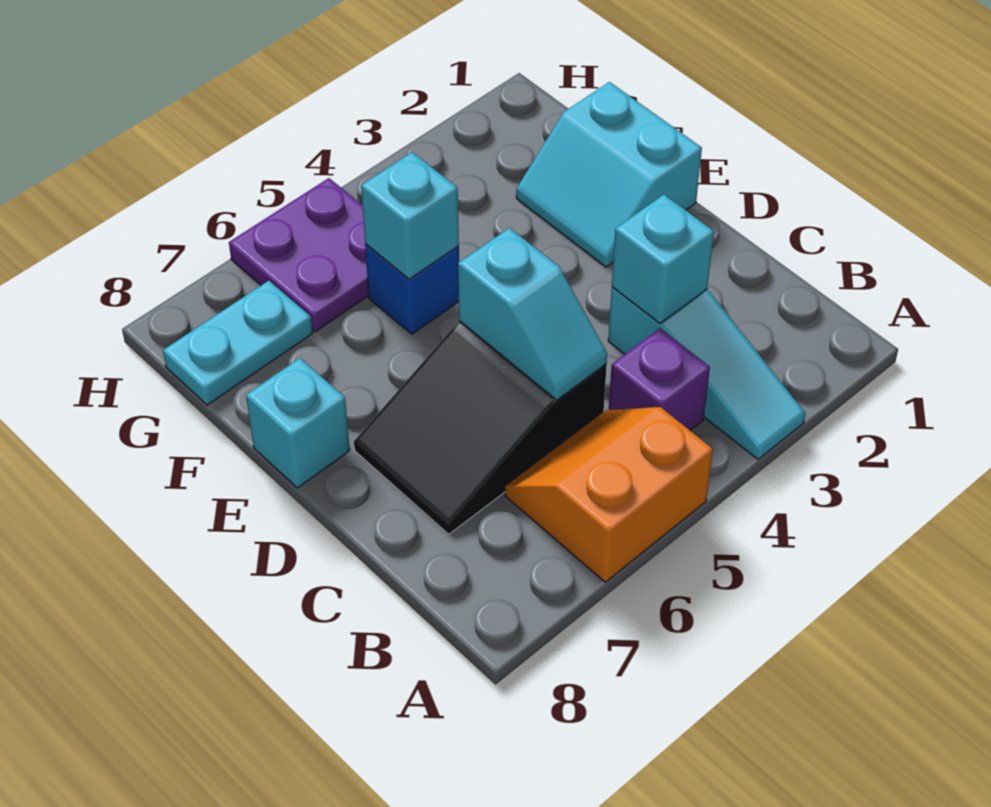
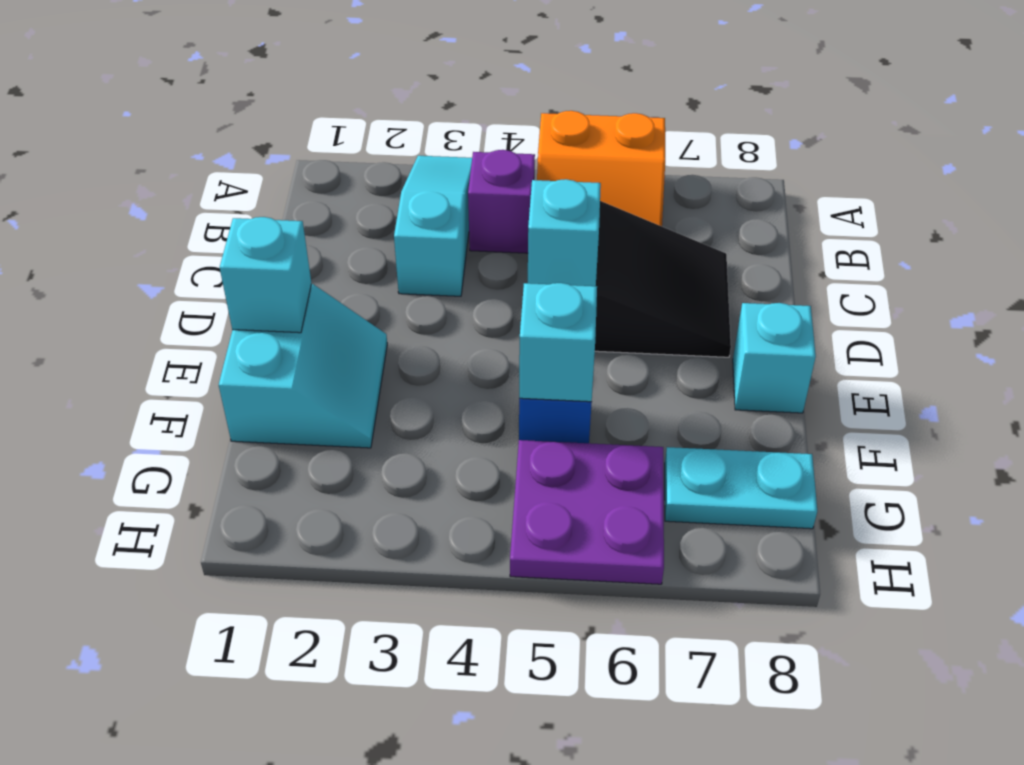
cyan brick C3 level 2 -> cyan brick E1 level 2

